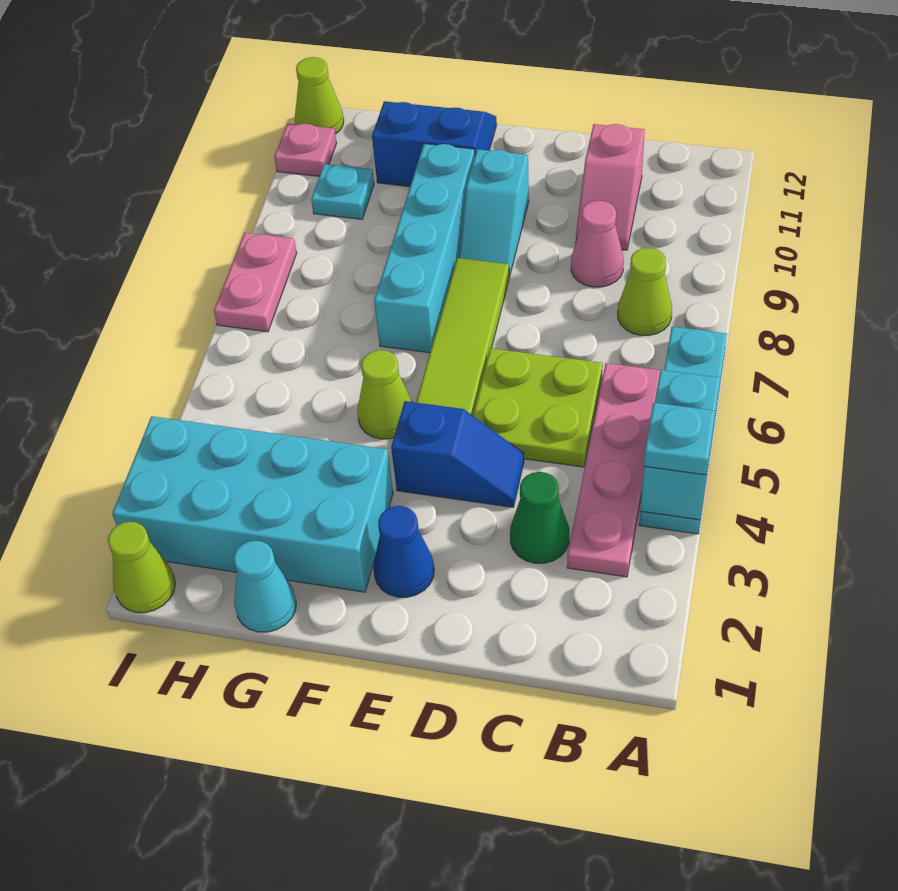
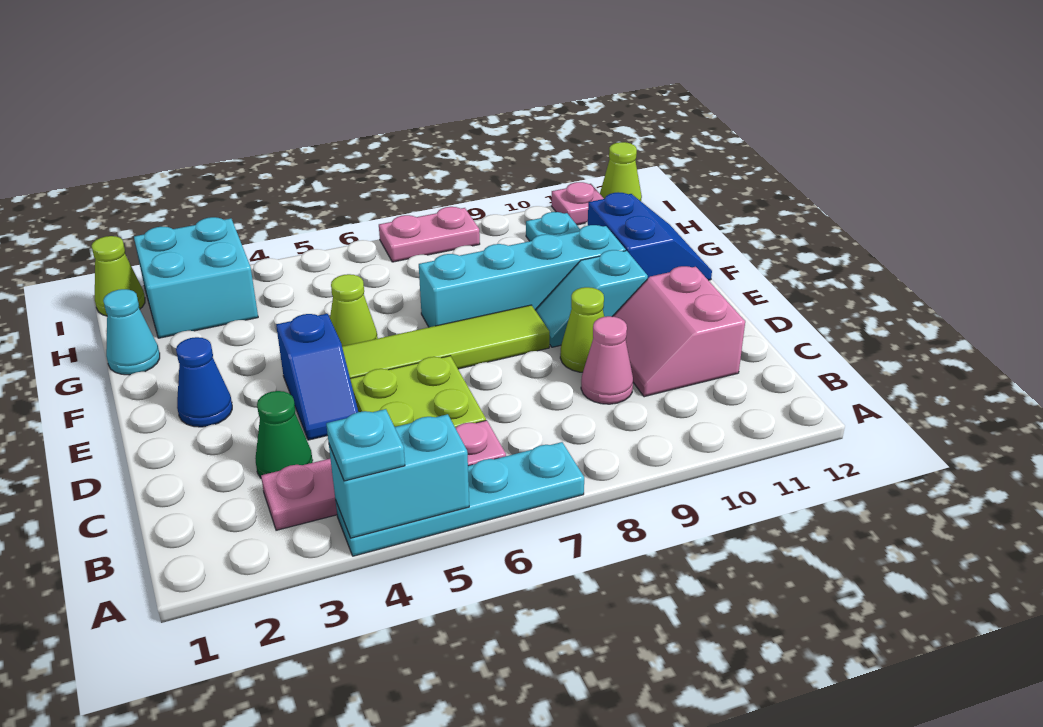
lime cone B8 level 1 -> lime cone D9 level 1
pink slope C10:C11 level 1 top 11 -> pink slope C10:D11 level 1 top 11
cyan brick F2:I3 level 1 -> cyan brick H2:I3 level 1

